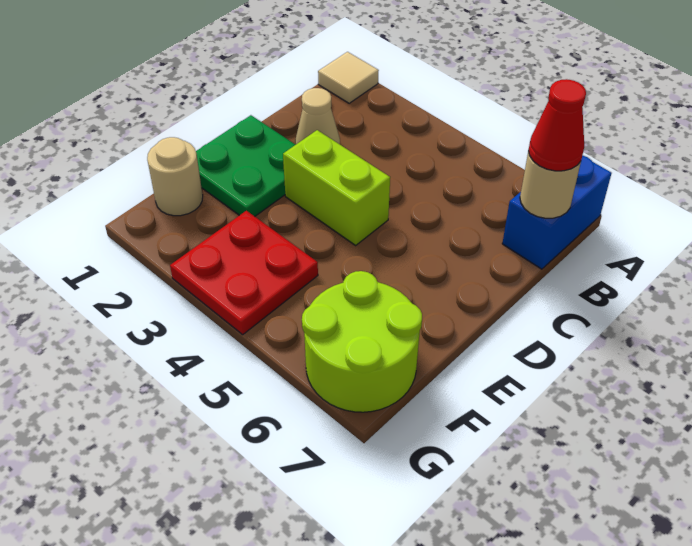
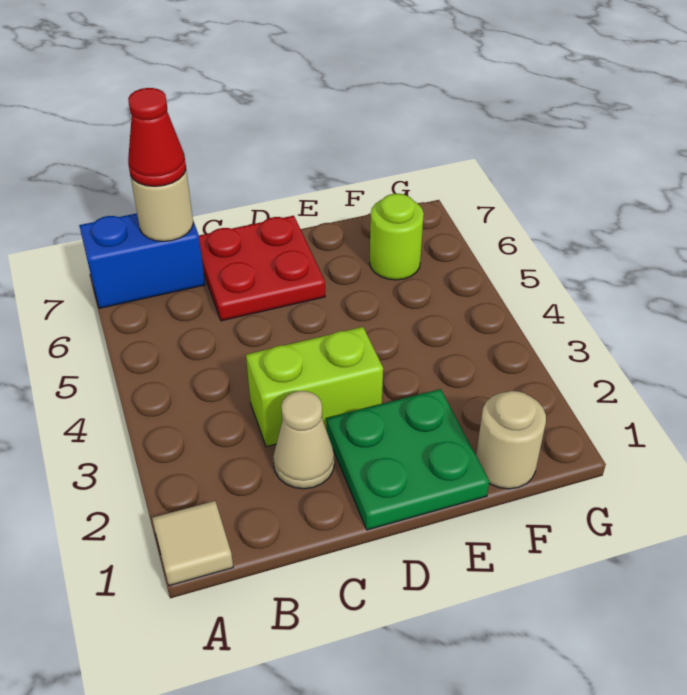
lime brick D3:D4 level 1 -> lime brick C3:D3 level 1
red plate F3:G4 level 1 -> red plate C6:D7 level 1
lime round brick F6:G7 level 1 -> lime round brick F6 level 1

